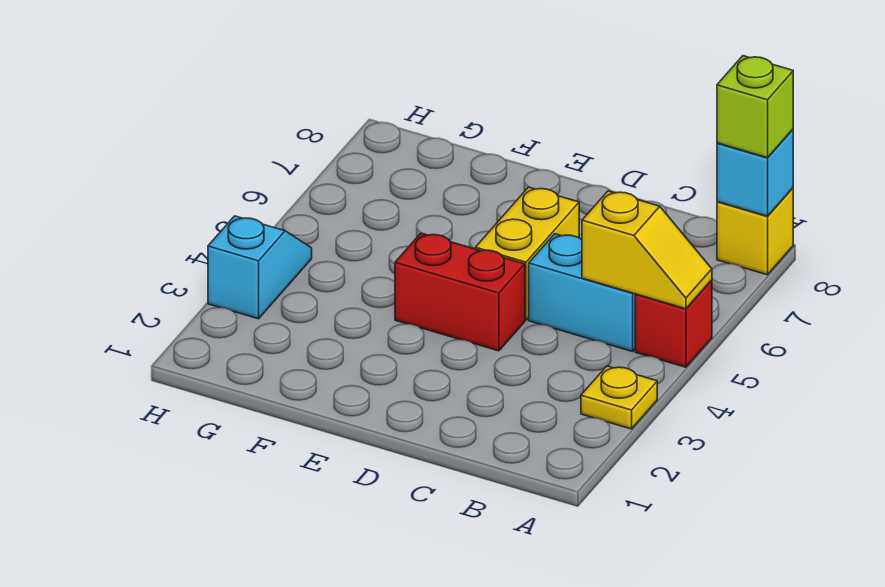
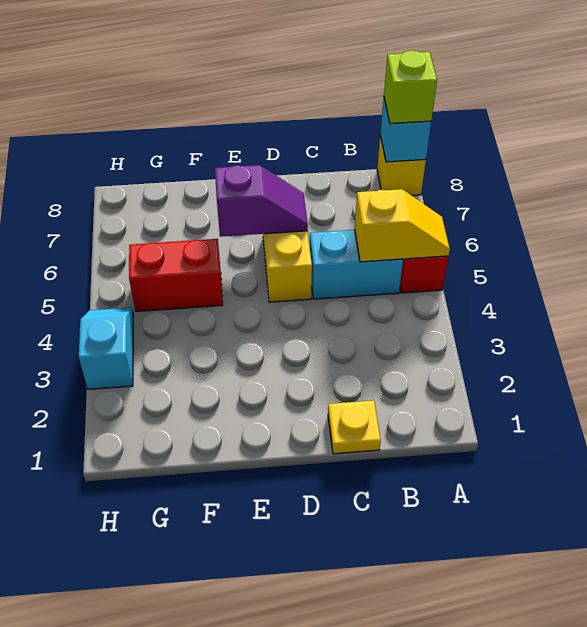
yellow plate A3 level 1 -> yellow plate C1 level 1
red brick D4:E4 level 1 -> red brick F5:G5 level 1
none -> purple slope D6:E6 level 2 top E

